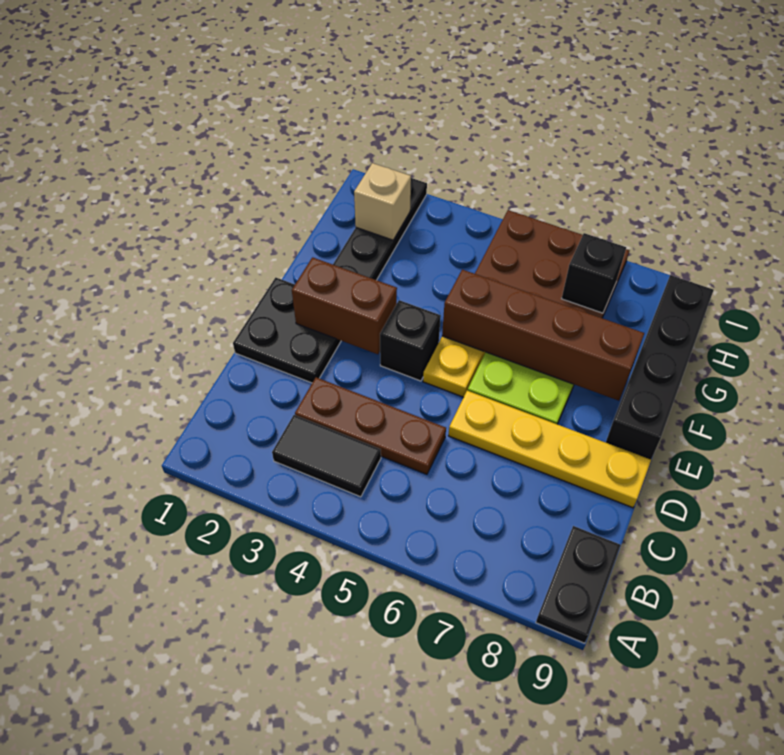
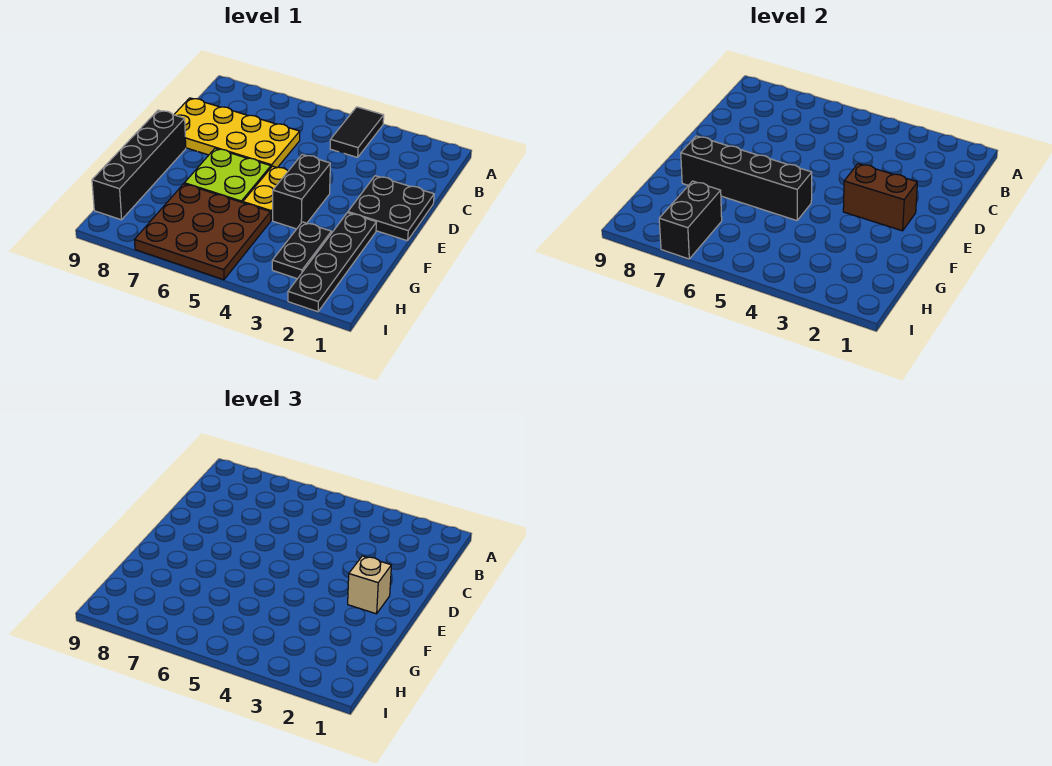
black plate A9:B9 level 1 -> black plate G3:H3 level 1
black tile B3:B4 level 1 -> black tile A4:B4 level 1
brown plate C3:C5 level 1 -> none
yellow plate D6:D9 level 1 -> yellow plate C6:D9 level 1
black brick E4 level 1 -> black brick E4:F4 level 1
brown brick F5:F8 level 2 -> black brick F5:F8 level 2
tan brick H2 level 2 -> tan brick E2 level 3
black brick H7 level 2 -> black brick H7:I7 level 2

